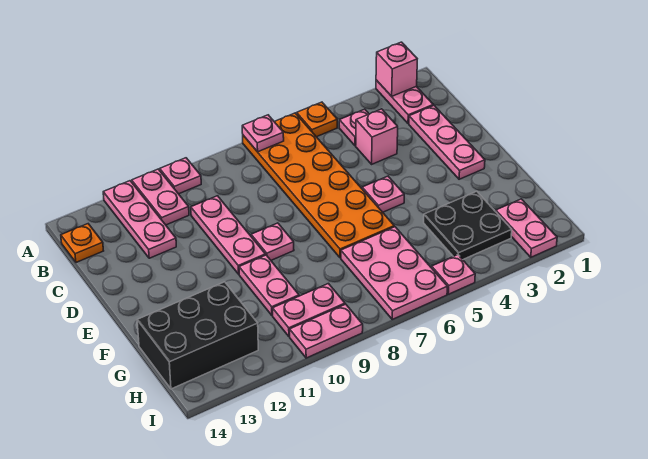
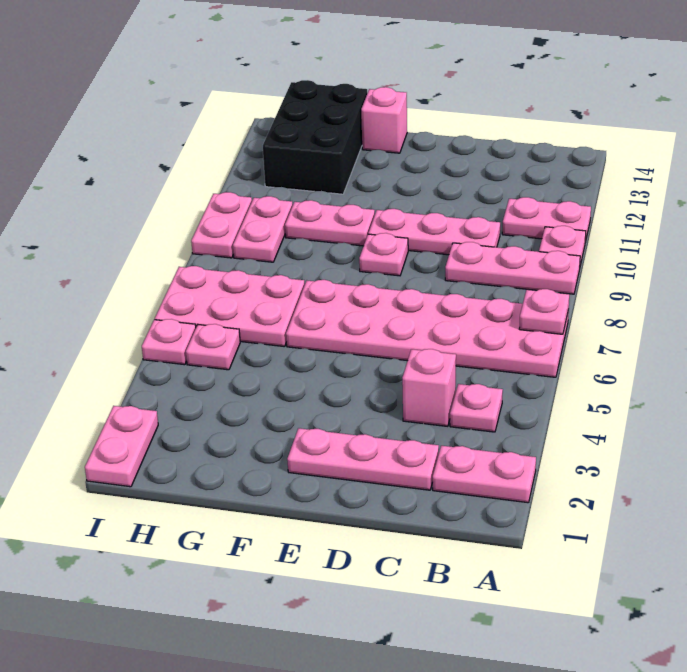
pink brick A2 level 2 -> pink brick F14 level 1
orange plate A5 level 1 -> none
orange plate A6:F7 level 1 -> pink plate A6:F7 level 1
pink plate A12:C12 level 1 -> pink plate A9:C9 level 1
orange plate B14 level 1 -> none
pink plate E5 level 1 -> pink plate H5 level 1
black plate G3:H4 level 1 -> none
pink plate H2:I2 level 1 -> pink plate I1:I2 level 1

